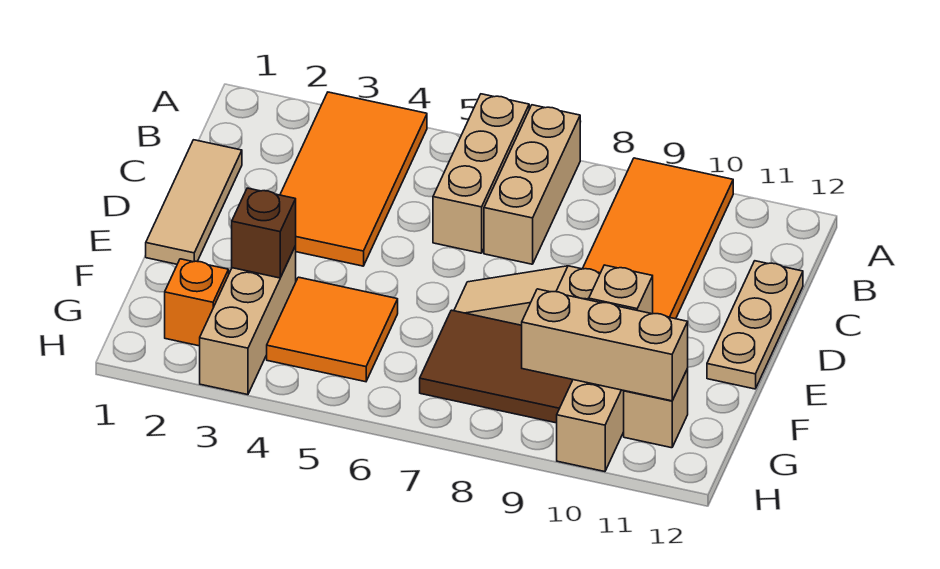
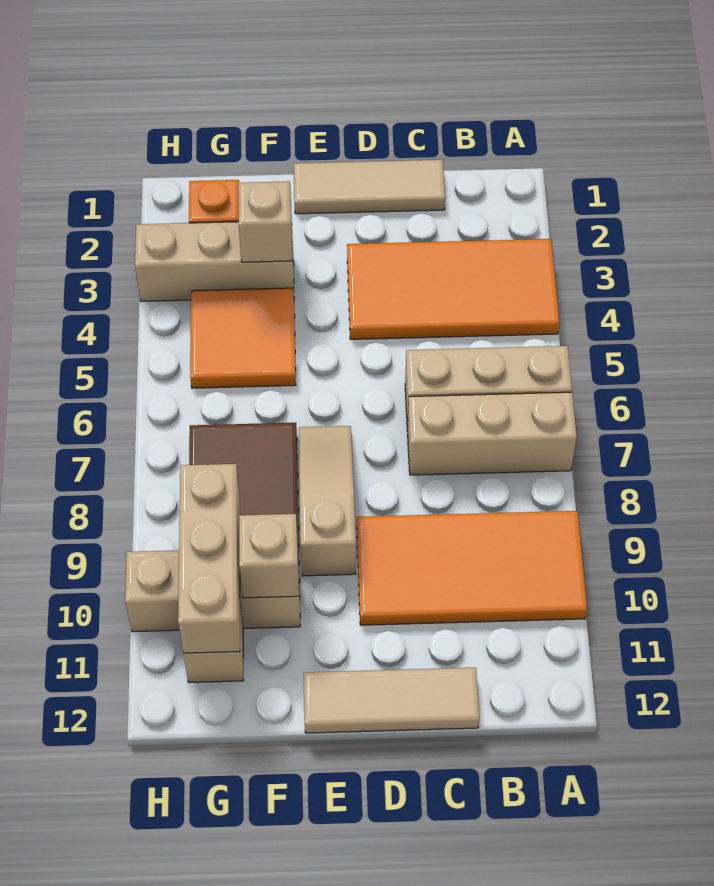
tan plate C12:E12 level 1 -> tan tile C12:E12 level 1
brown brick F3 level 2 -> tan brick F3 level 2

